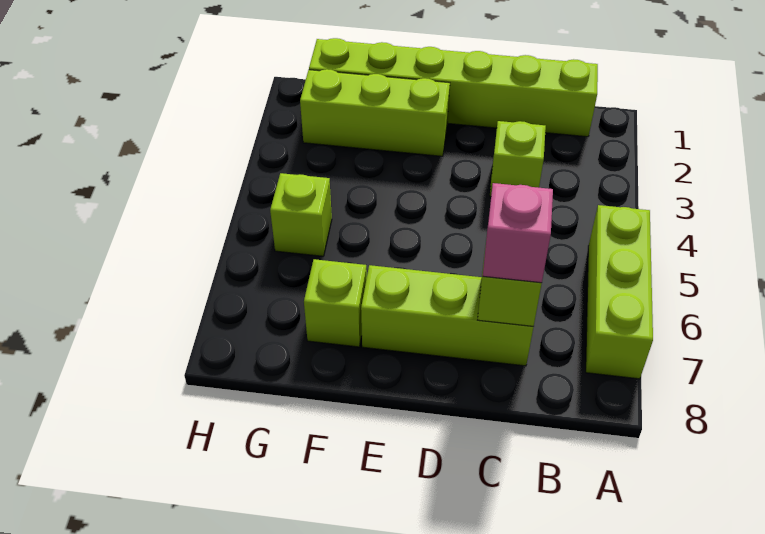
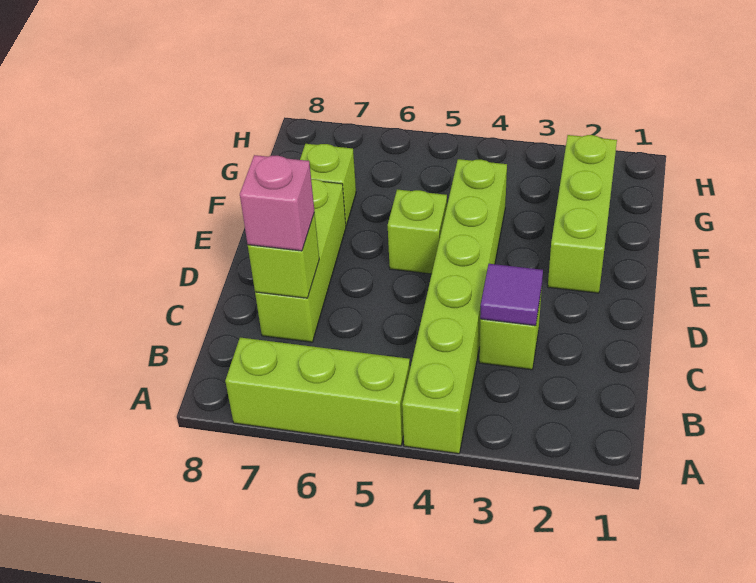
lime brick B1:G1 level 1 -> lime brick A4:F4 level 1
none -> purple tile C3 level 2
lime brick G5 level 1 -> lime brick E5 level 1

